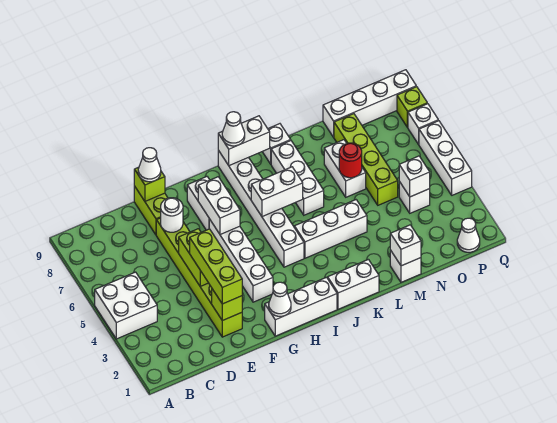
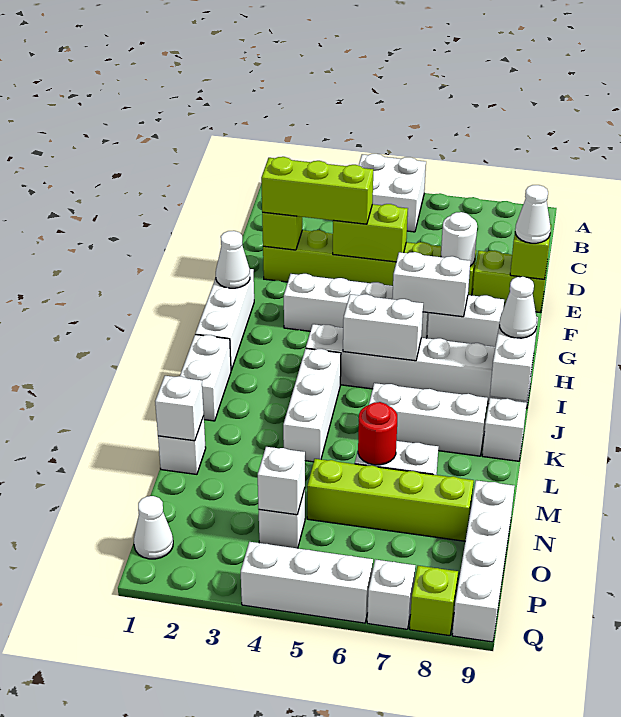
white brick I6:J6 level 2 -> white brick I5:I6 level 2

